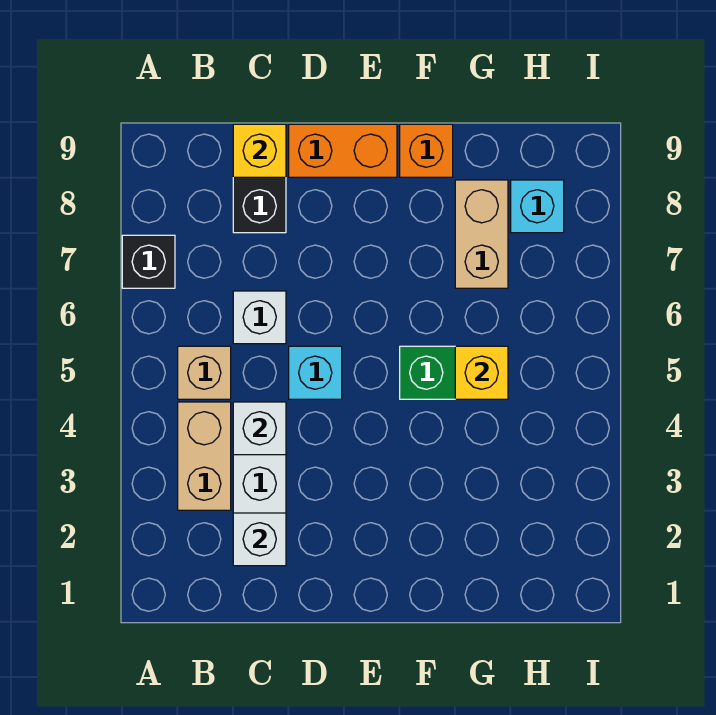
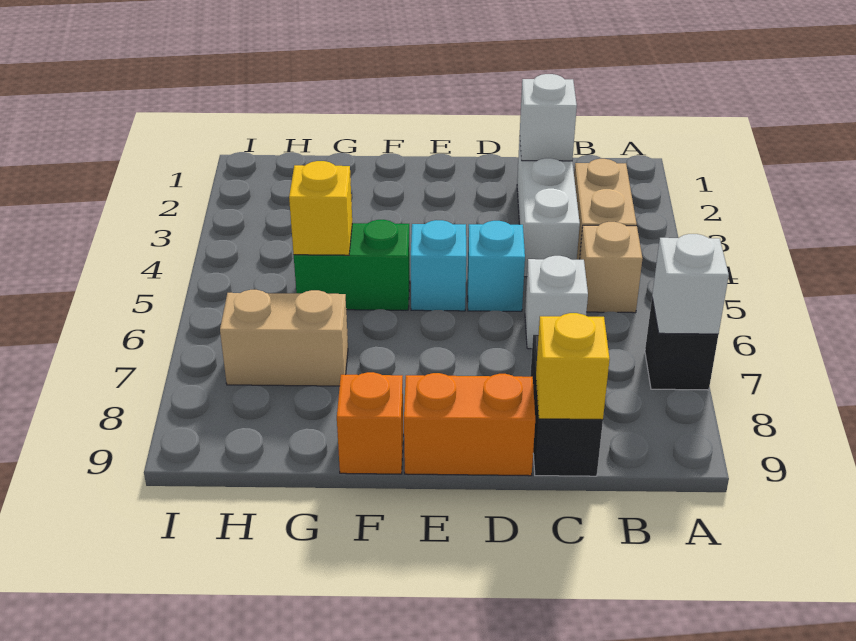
white brick C4 level 2 -> white brick A7 level 2
tan brick G7:G8 level 1 -> tan brick G7:H7 level 1
cyan brick H8 level 1 -> cyan brick E5 level 1

